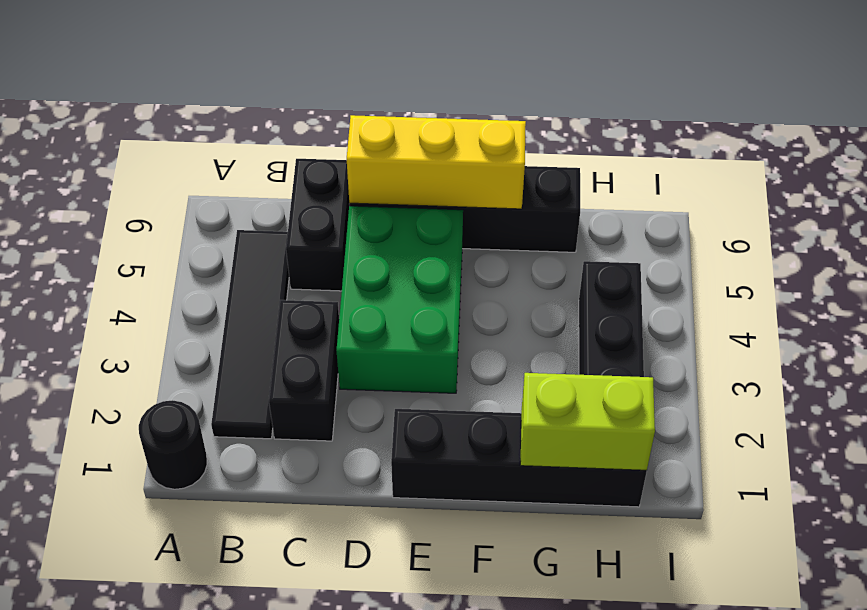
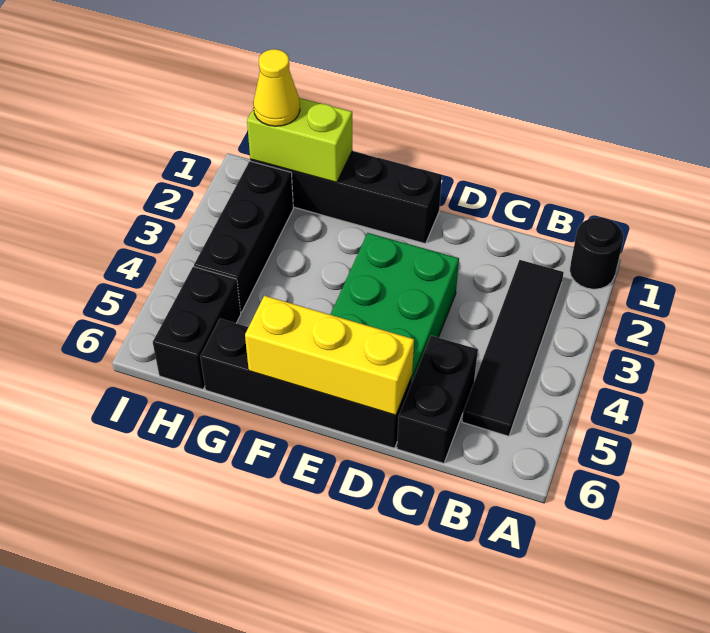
black brick C2:C3 level 1 -> black brick H5:H6 level 1
none -> yellow cone H1 level 3

